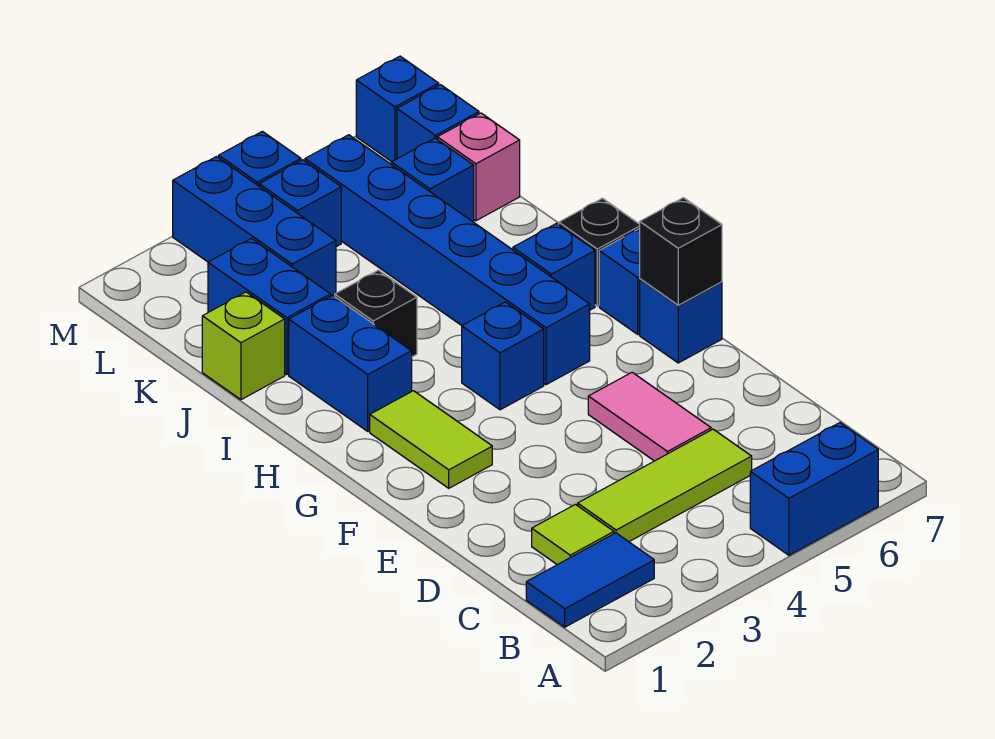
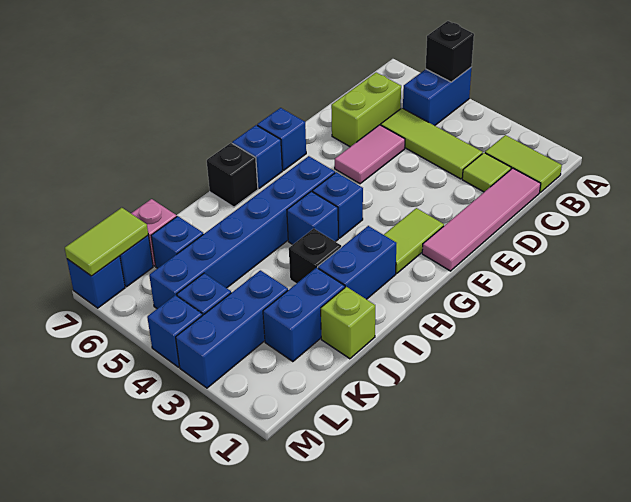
blue brick A5:A6 level 1 -> blue brick A5:B5 level 1
blue tile B1:B2 level 1 -> lime tile B1:B2 level 1
none -> pink tile C1:F1 level 1
none -> lime brick C6:D6 level 1
black brick F7 level 2 -> black brick A5 level 2
blue brick H6 level 1 -> blue brick H4 level 1
none -> lime tile L7:M7 level 2

